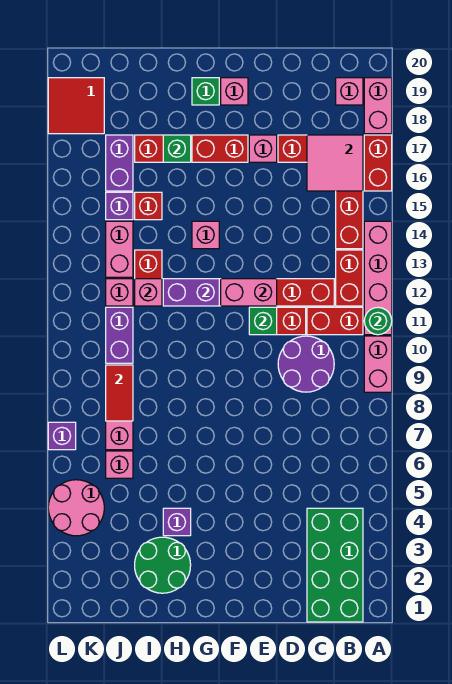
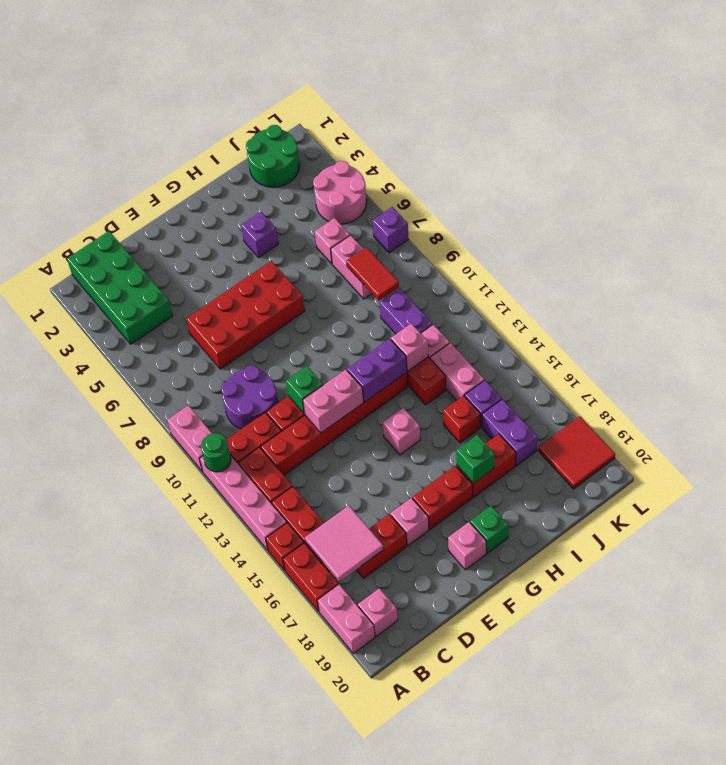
none -> red brick A15 level 1
none -> red brick D6:G7 level 1
green round brick H2:I3 level 1 -> green round brick J1:K2 level 1

